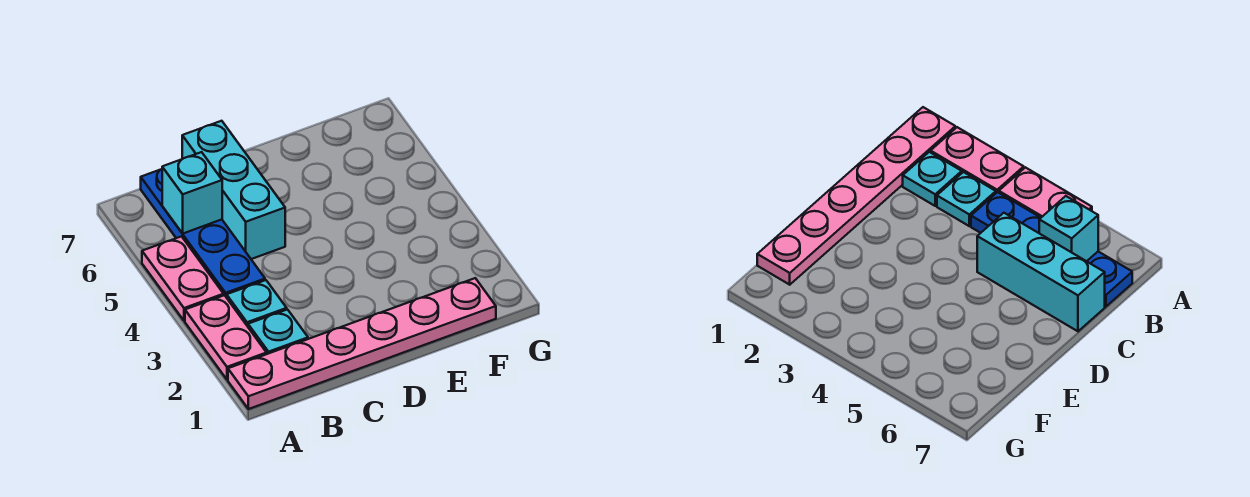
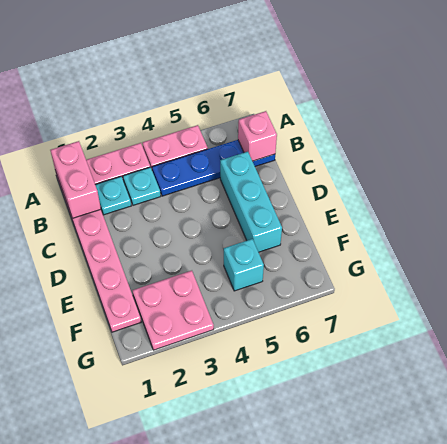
none -> pink brick A1:B1 level 2
cyan brick B6 level 2 -> cyan brick F5 level 1
none -> pink brick B7 level 2
cyan brick C5:C7 level 1 -> cyan brick C6:E6 level 1
none -> pink plate F2:G3 level 1

